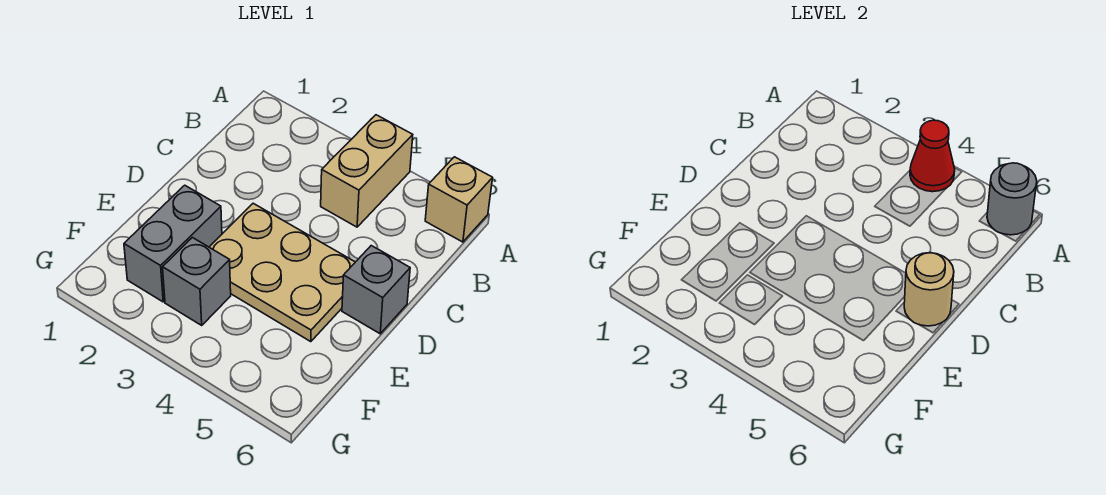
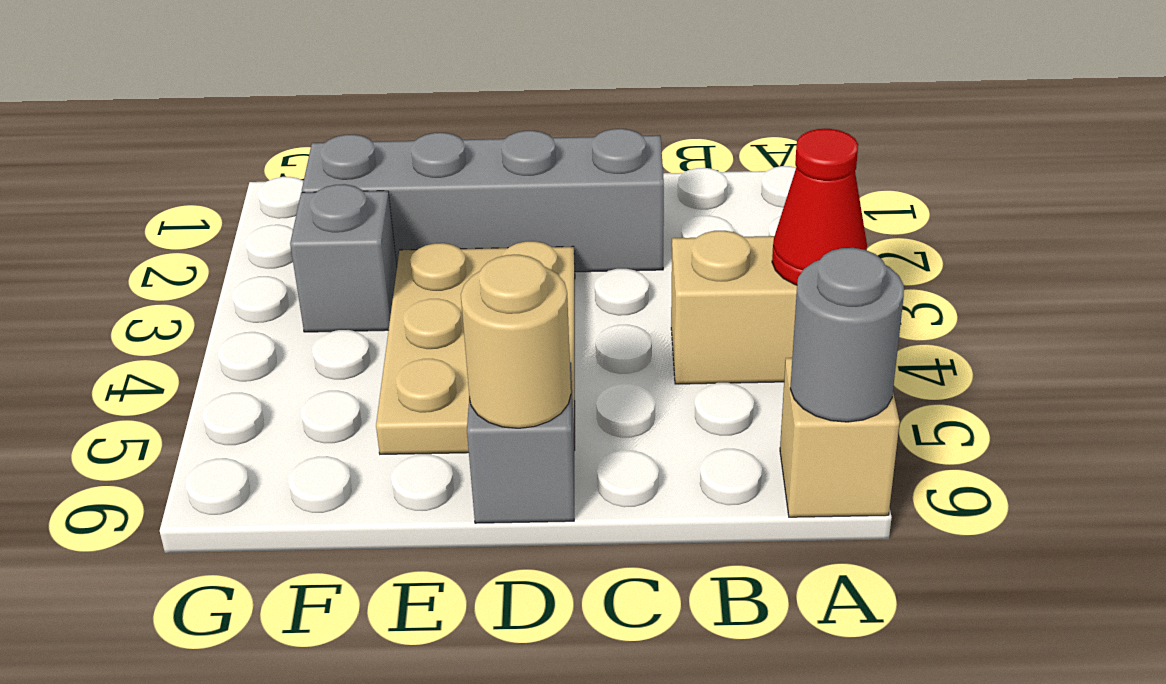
grey brick E2:F2 level 1 -> grey brick C2:F2 level 1

